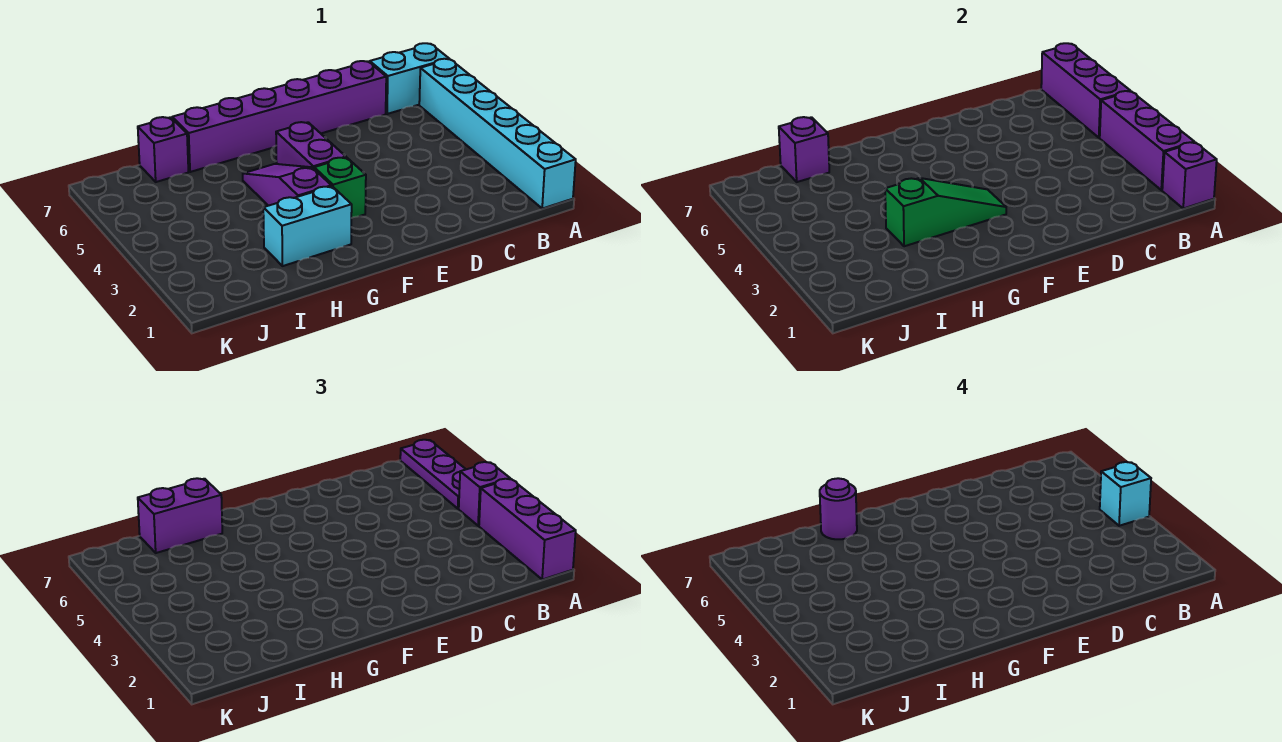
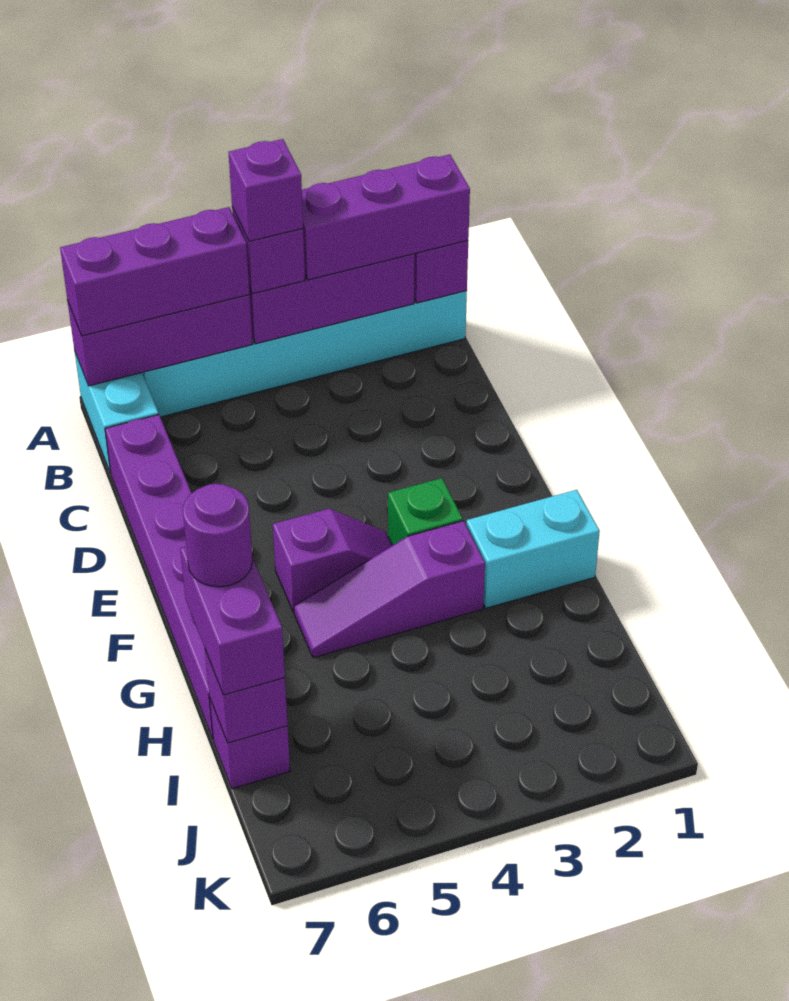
cyan brick A4 level 4 -> purple brick A4 level 4
purple plate A5:A7 level 3 -> purple brick A5:A7 level 3
green slope F3:H3 level 2 top H -> none
purple brick F4:F5 level 1 -> purple slope F4:F5 level 1 top 5
cyan brick G2:H2 level 1 -> cyan brick G1:G2 level 1

